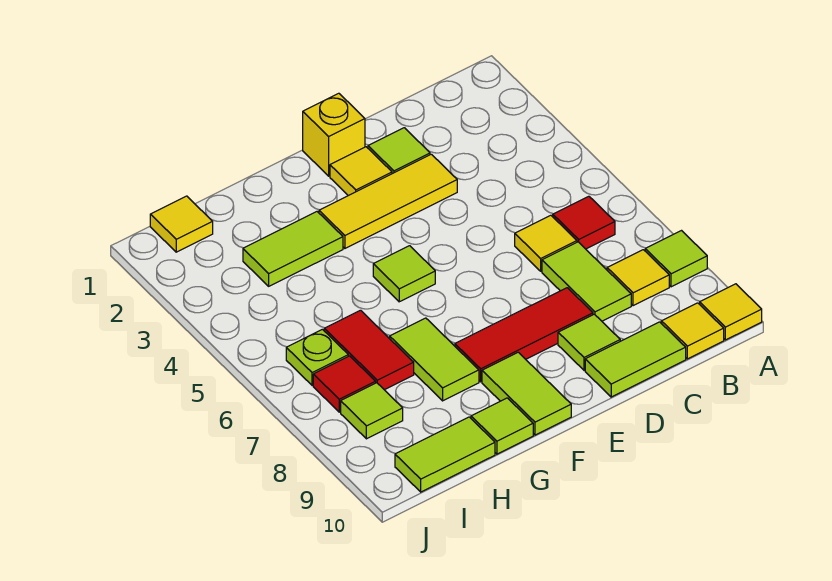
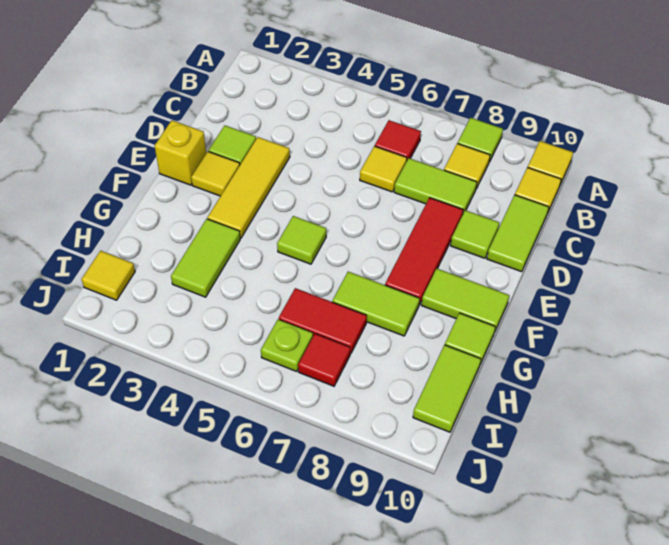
lime tile I8 level 1 -> none

